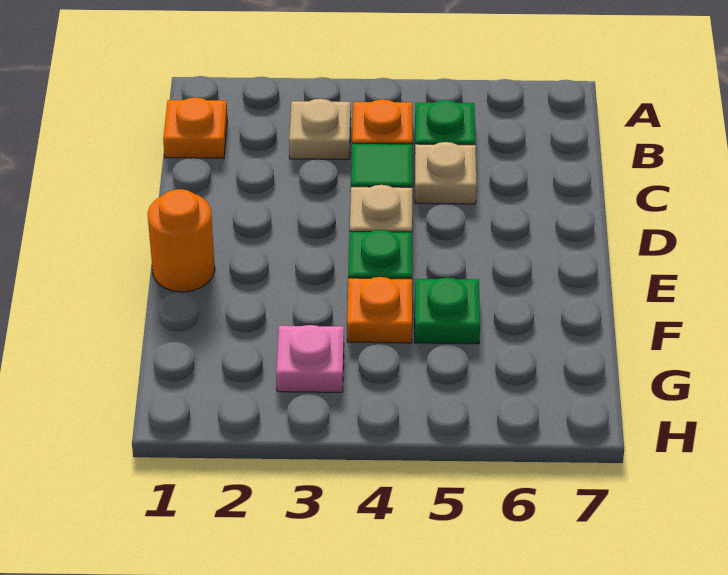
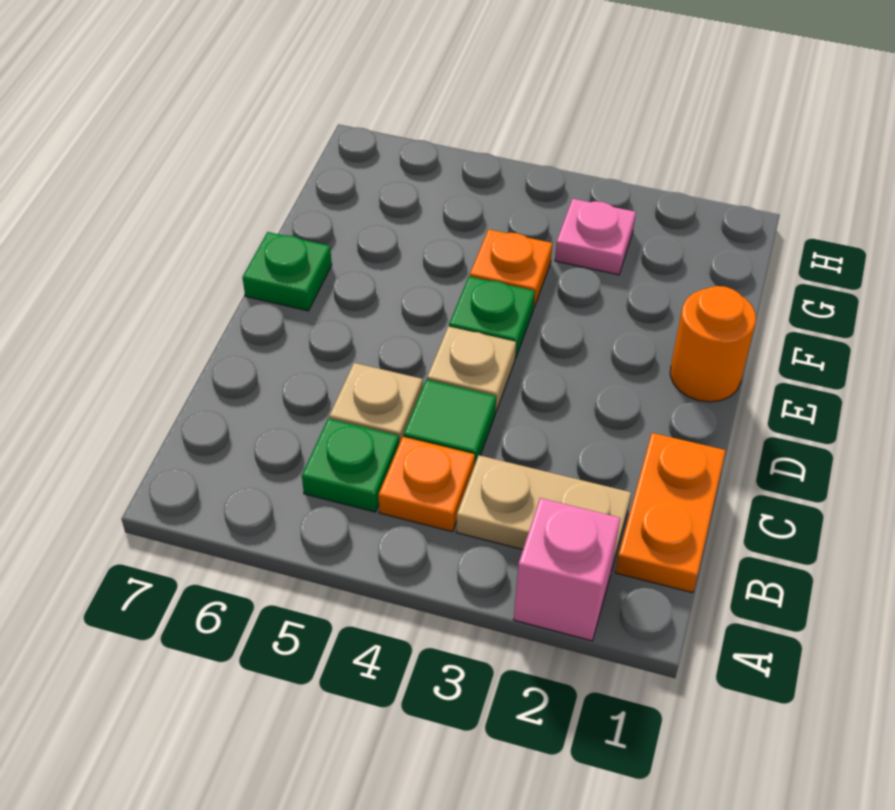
none -> pink brick A2 level 1
orange plate B1 level 1 -> orange plate B1:C1 level 1
tan plate B3 level 1 -> tan plate B2:B3 level 1
green plate F5 level 1 -> green plate E7 level 1

